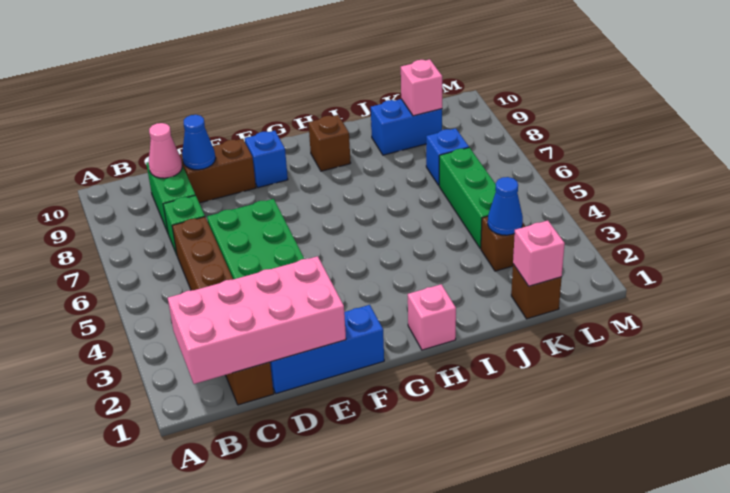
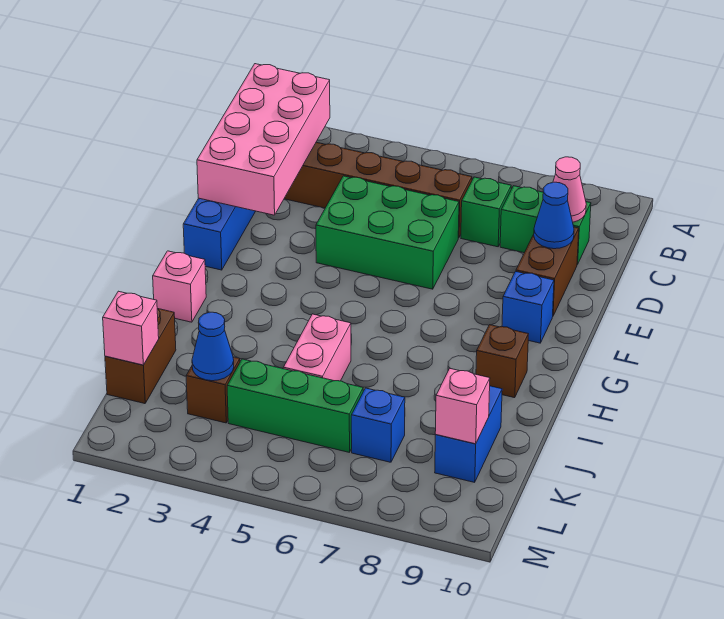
none -> pink brick I5:J5 level 1
brown brick K1 level 1 -> brown brick J1:K1 level 1

